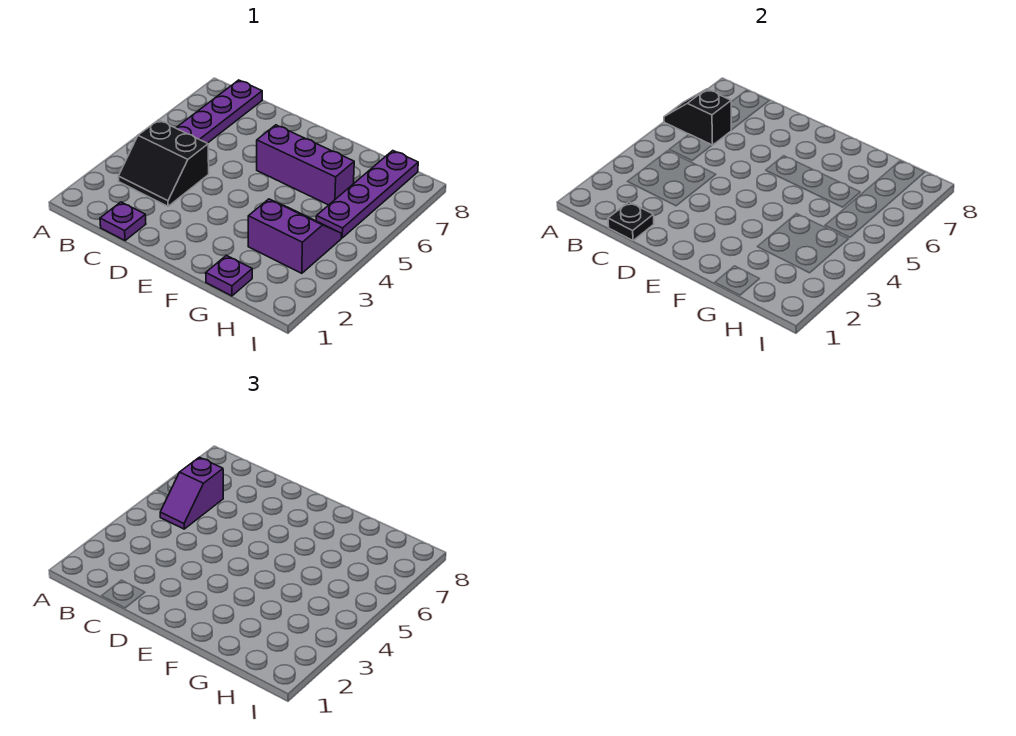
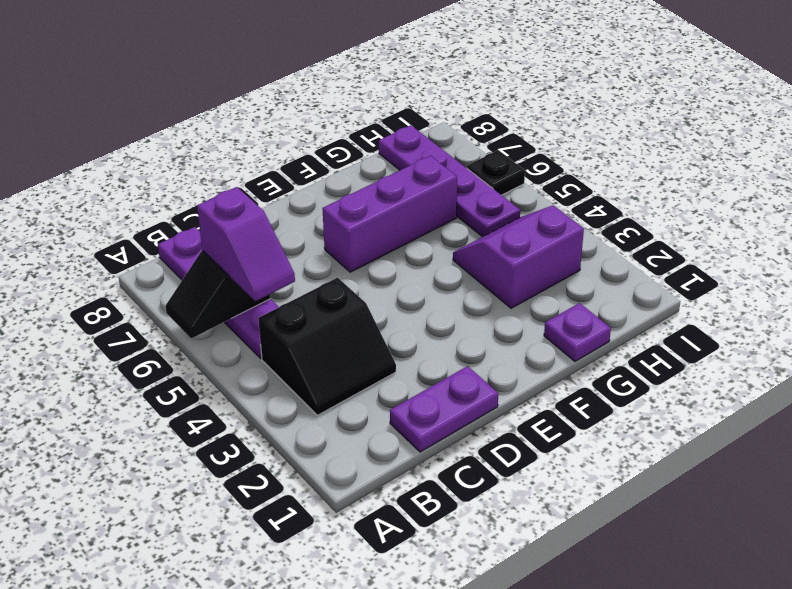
purple plate C1 level 1 -> purple plate C1:D1 level 1
black plate C1 level 2 -> black plate I6 level 1

